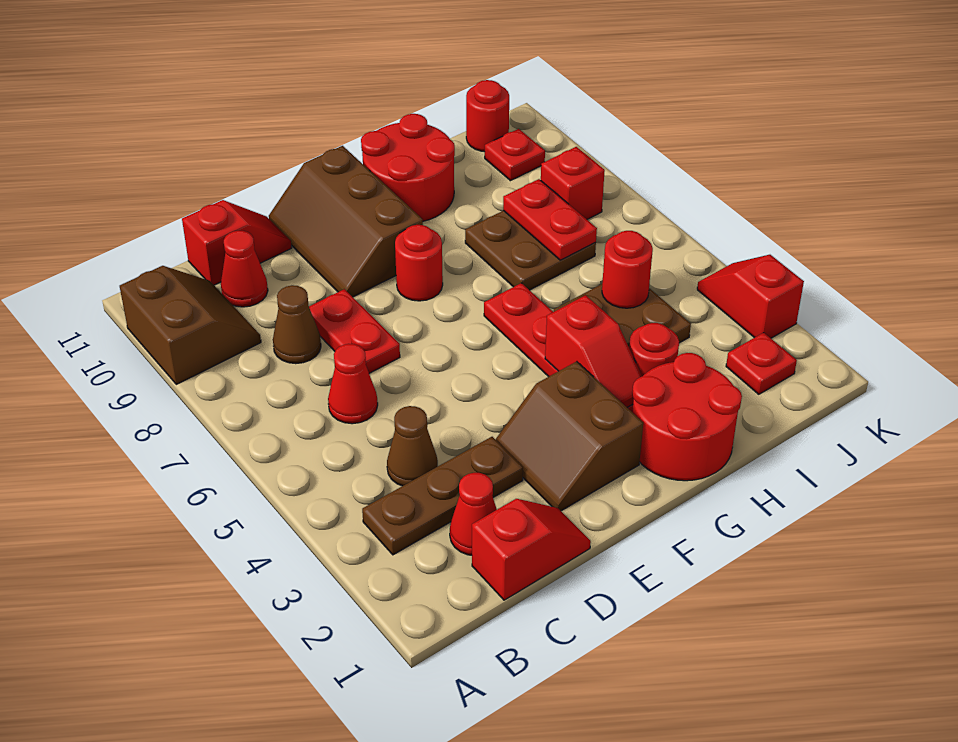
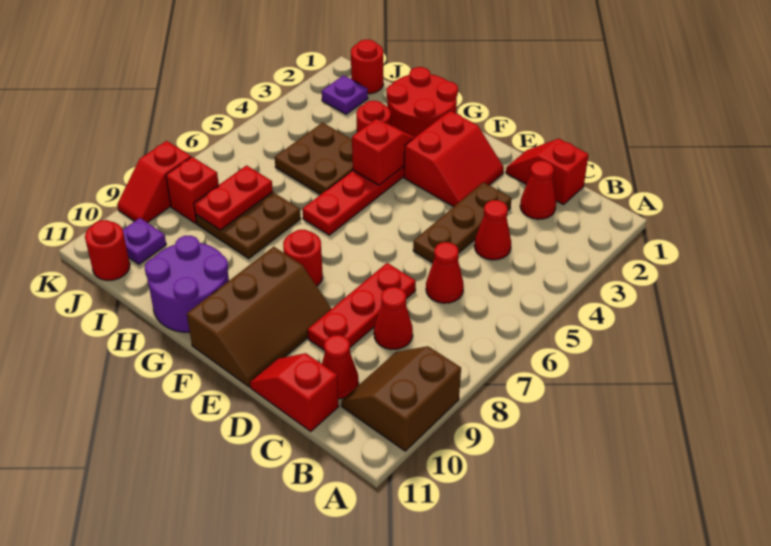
brown plate B3:D3 level 1 -> brown plate D3:D5 level 1
brown cone C4 level 1 -> red cone C4 level 1
brown cone C8 level 1 -> red cone C8 level 1
red plate D7:D8 level 1 -> red plate D7:D9 level 1
brown slope E2:F3 level 1 top F -> red slope E2:F3 level 1 top F
red round brick G10:H11 level 1 -> purple round brick G10:H11 level 1
red round brick I5 level 2 -> red round brick J1 level 1
red plate J2 level 1 -> purple plate J2 level 1
red plate J10 level 1 -> purple plate J10 level 1
red slope K3:K4 level 1 top 3 -> red slope K8:K9 level 1 top 8

